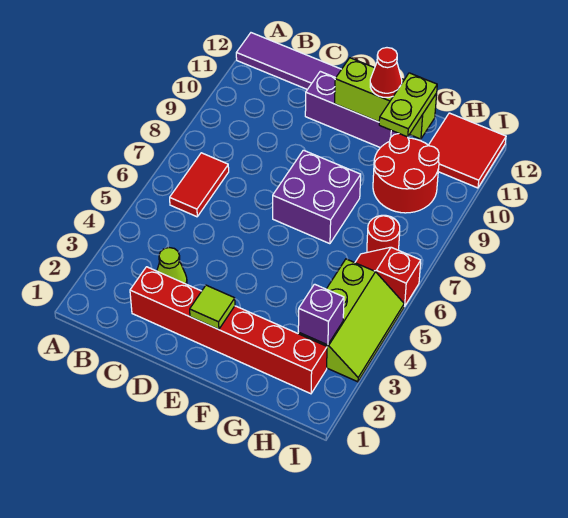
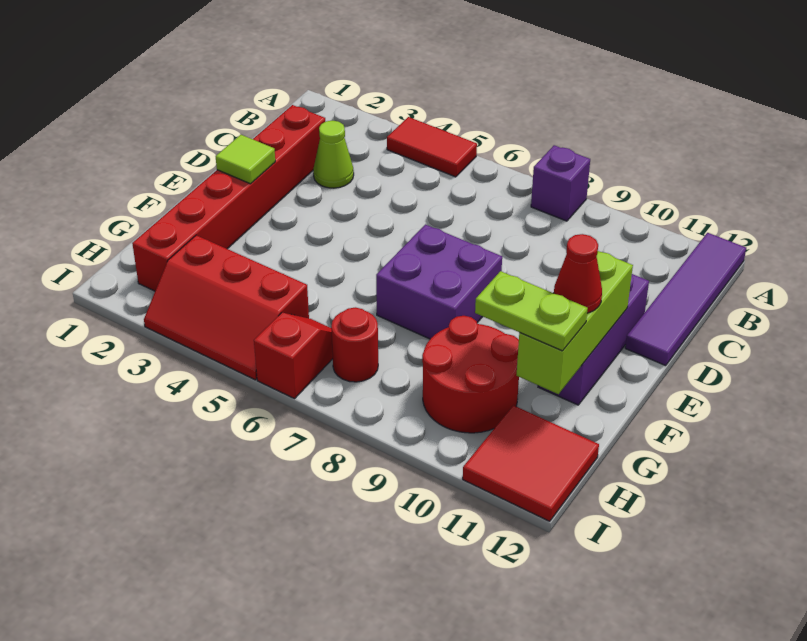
red tile B6:B7 level 1 -> red tile A4:A5 level 1
lime slope H3:I5 level 1 top H -> red slope H3:I5 level 1 top H
purple brick H3 level 2 -> purple brick A8 level 1

